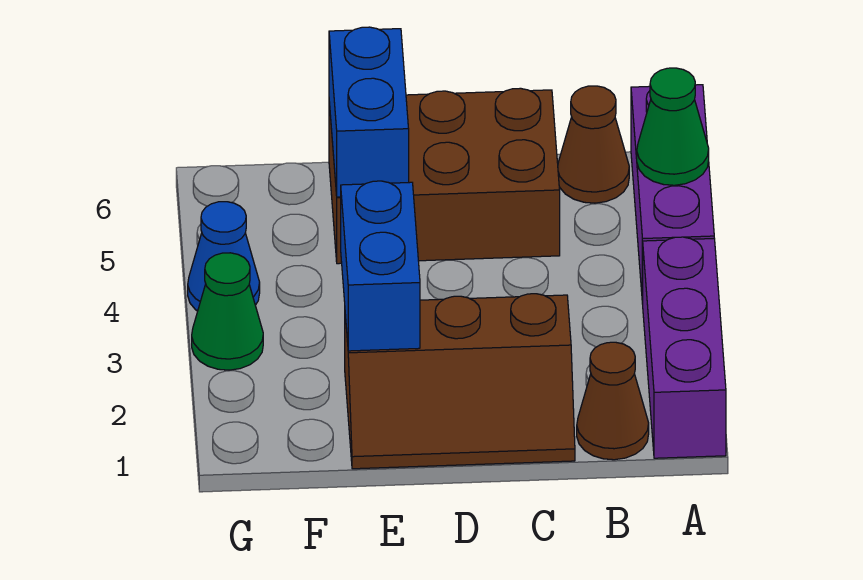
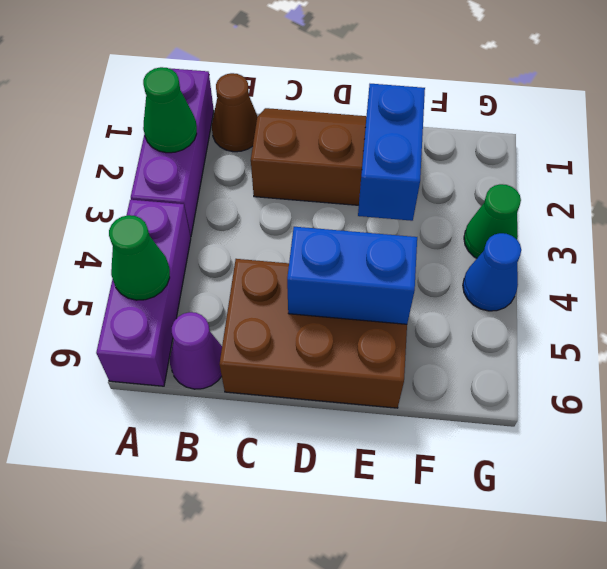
none -> green cone A2 level 2
brown cone B6 level 1 -> purple cone B6 level 1
blue brick E5:E6 level 2 -> blue brick D5:E5 level 2

